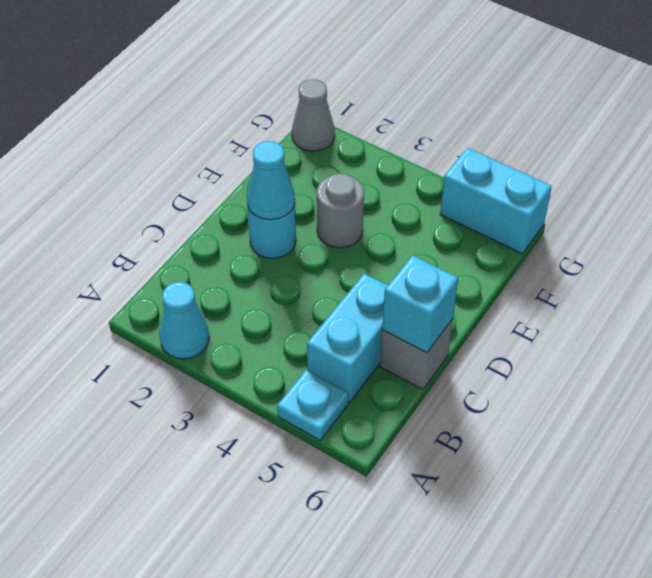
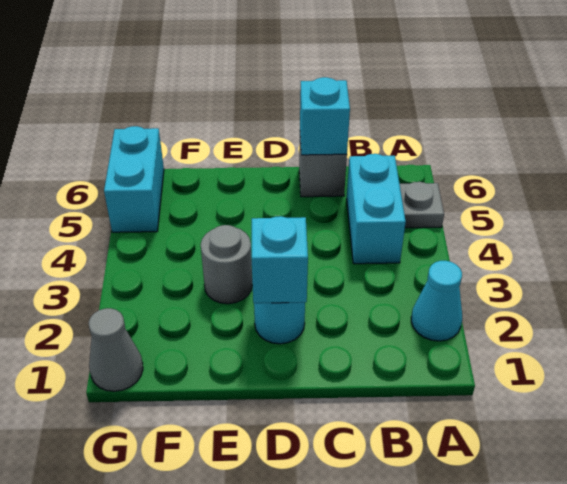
cyan plate A5 level 1 -> grey plate A5 level 1
cyan brick B5:C5 level 1 -> cyan brick B4:B5 level 1
cyan cone D2 level 2 -> cyan brick D2 level 2

